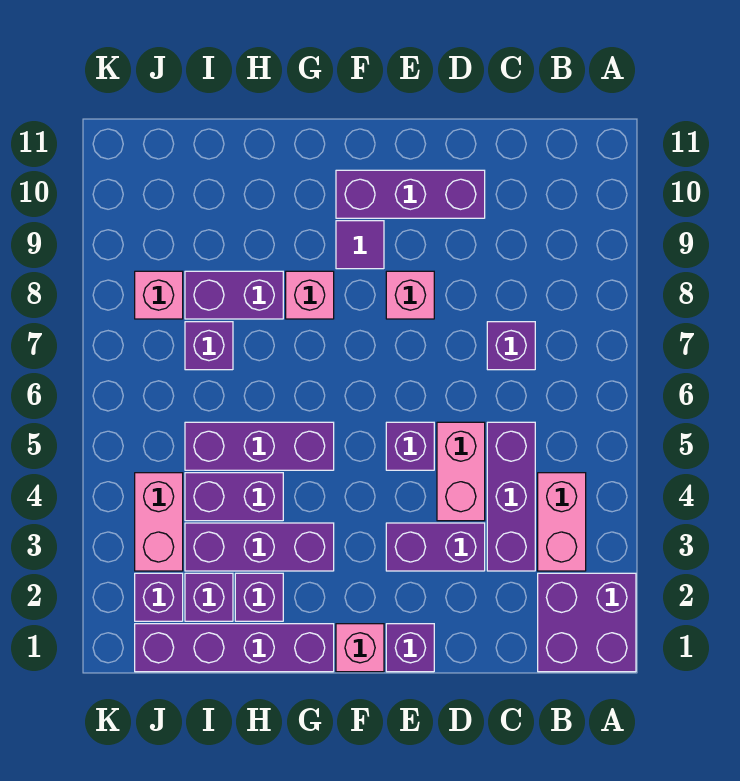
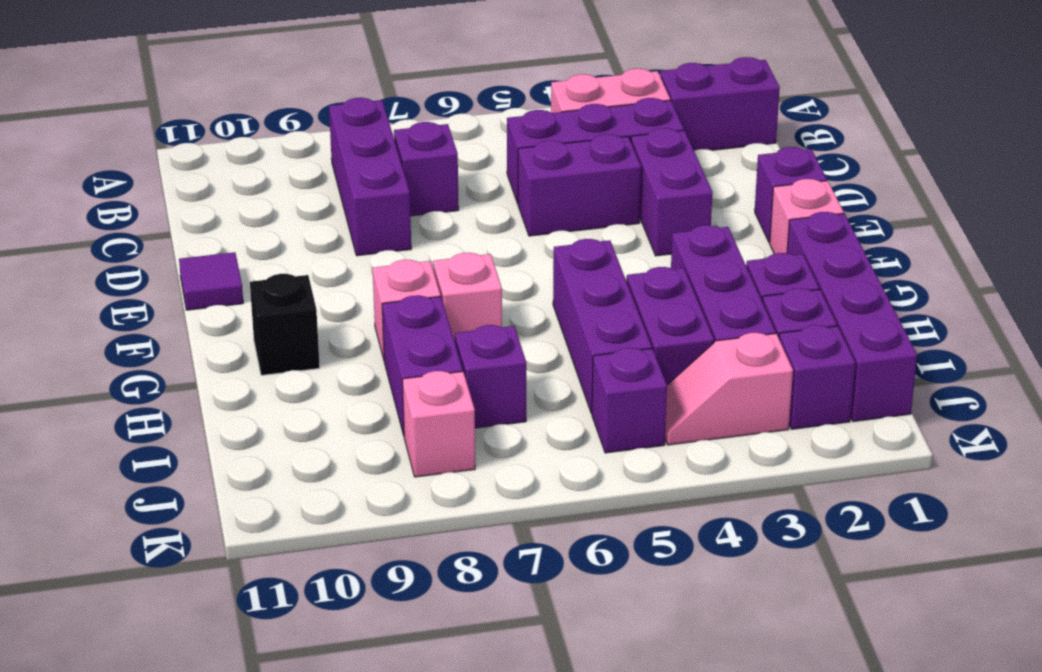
purple brick A1:B2 level 1 -> purple brick B1:B2 level 1
pink brick D4:D5 level 1 -> purple brick D4:D5 level 1
purple brick D10:F10 level 1 -> purple brick B8:D8 level 1
purple brick E5 level 1 -> purple brick J5 level 1
pink brick E8 level 1 -> pink brick G7 level 1
purple tile F9 level 1 -> purple tile E11 level 1
none -> black brick G10 level 1
pink brick J3:J4 level 1 -> pink slope J3:J4 level 1 top 3

